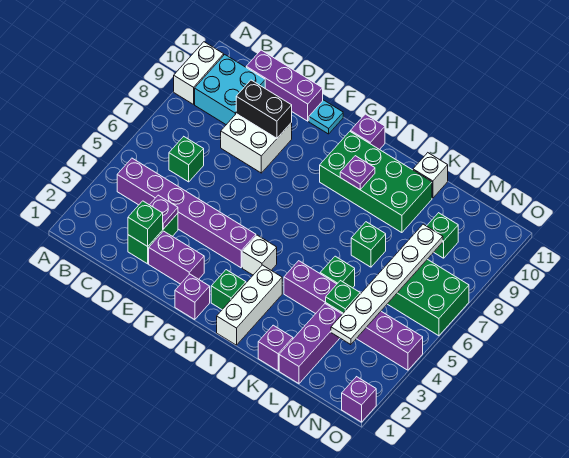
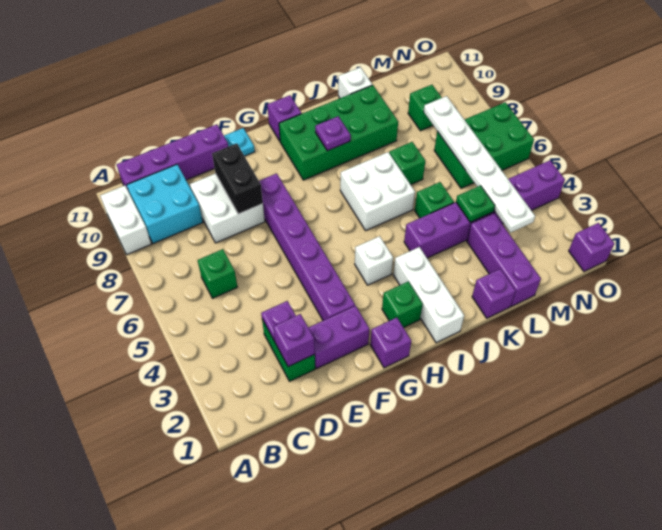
purple brick B4:G4 level 1 -> purple brick F3:F8 level 1
purple brick C11:E11 level 1 -> purple brick B11:E11 level 1
green brick D2 level 2 -> purple brick D2 level 2
black brick D9:E9 level 2 -> black brick E8:E9 level 2
none -> white brick I6:J7 level 1

